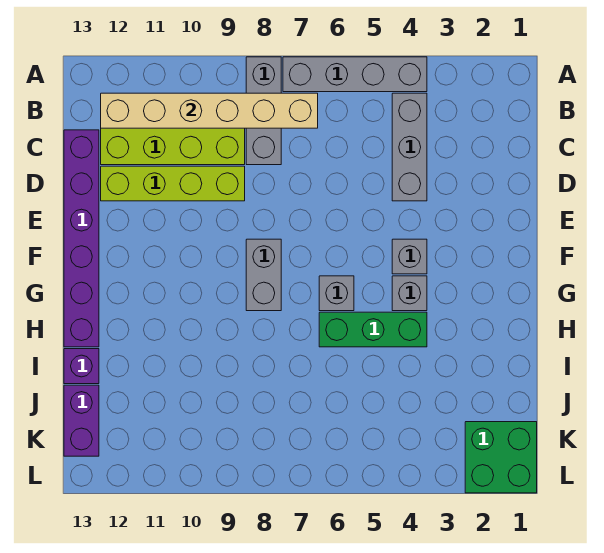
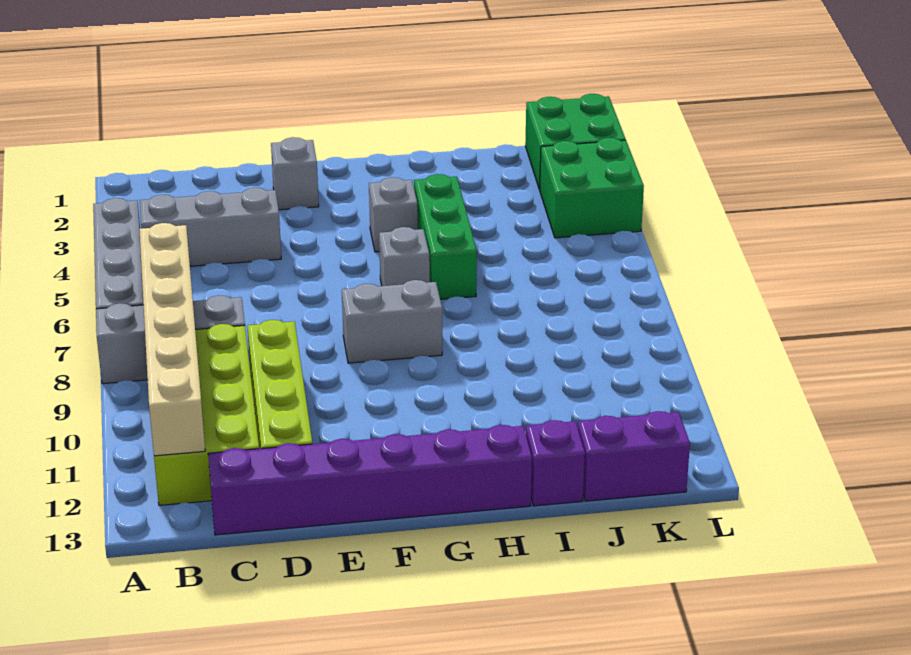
grey brick F4 level 1 -> grey brick E2 level 1
none -> green brick K3:L4 level 1

